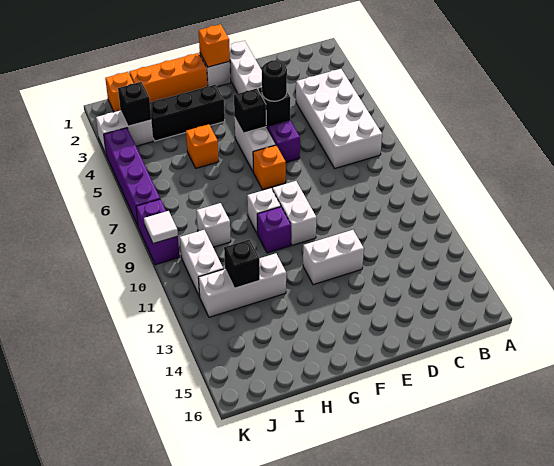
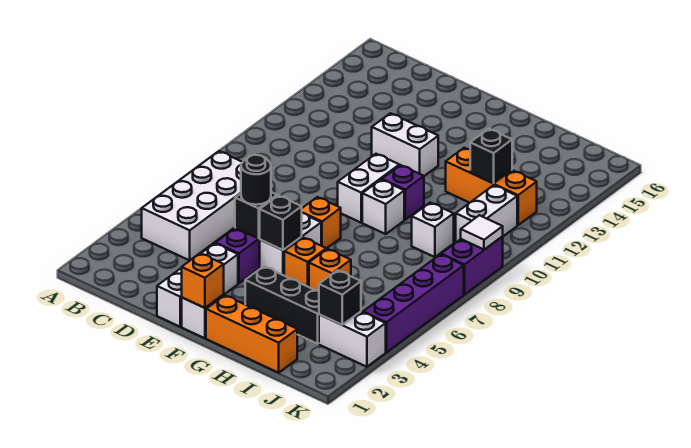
white brick H12:J12 level 1 -> orange brick H12:J12 level 1
orange brick J1 level 1 -> orange brick G5 level 1

